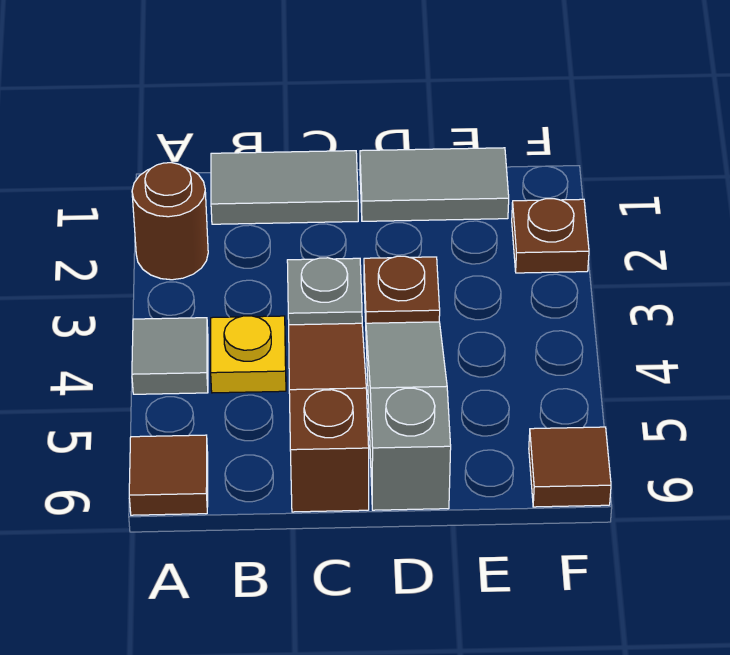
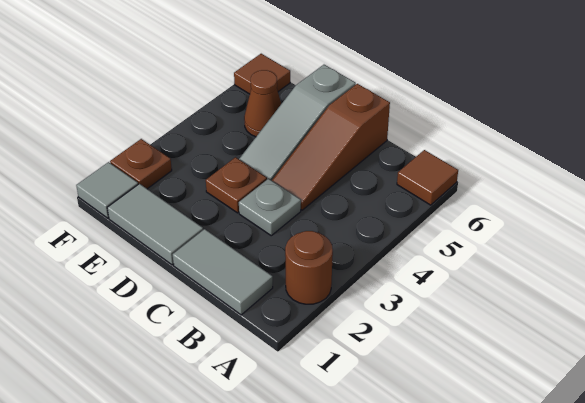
grey tile A4 level 1 -> grey tile F1 level 1
yellow plate B4 level 1 -> none
none -> brown cone E5 level 1

